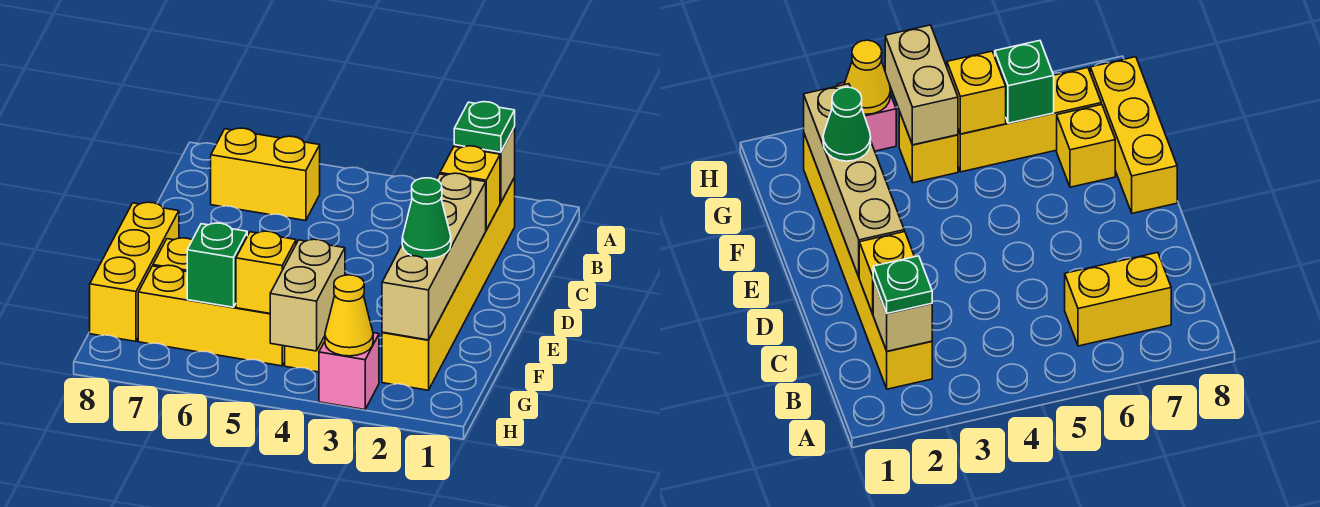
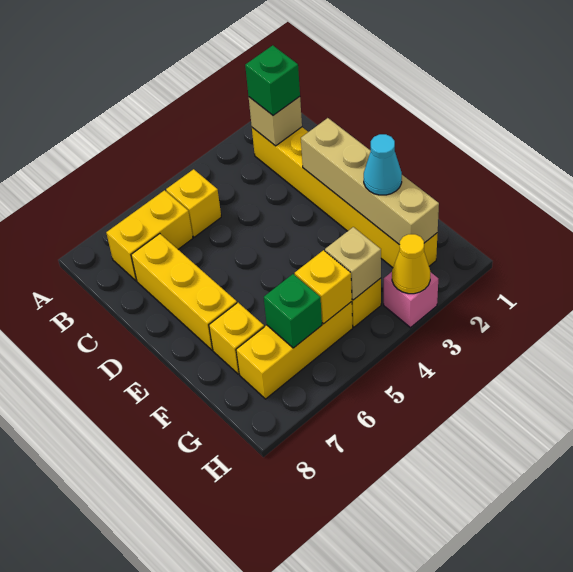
green plate B2 level 3 -> green brick B2 level 3
yellow brick C2 level 2 -> yellow brick B5 level 1
yellow brick E8:G8 level 1 -> yellow brick C7:E7 level 1
green cone F2 level 3 -> cyan cone F2 level 3
tan brick G4:H4 level 2 -> tan brick G4 level 2

